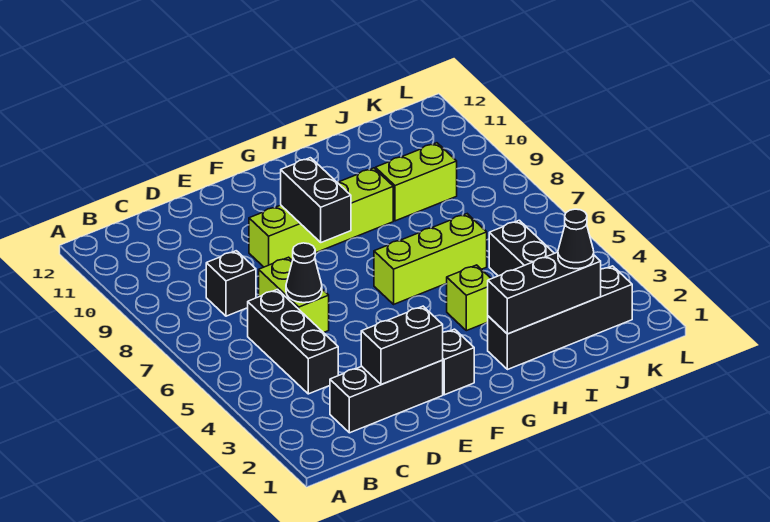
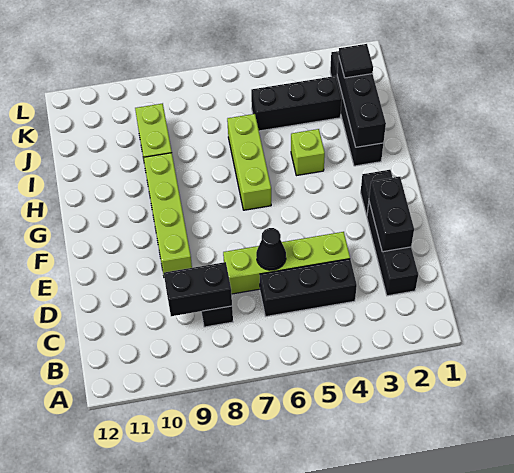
lime brick D6:D7 level 1 -> lime brick D4:D7 level 1
black brick F8:F9 level 2 -> black brick C8:C9 level 2
black cone J2 level 3 -> black tile J2 level 3

